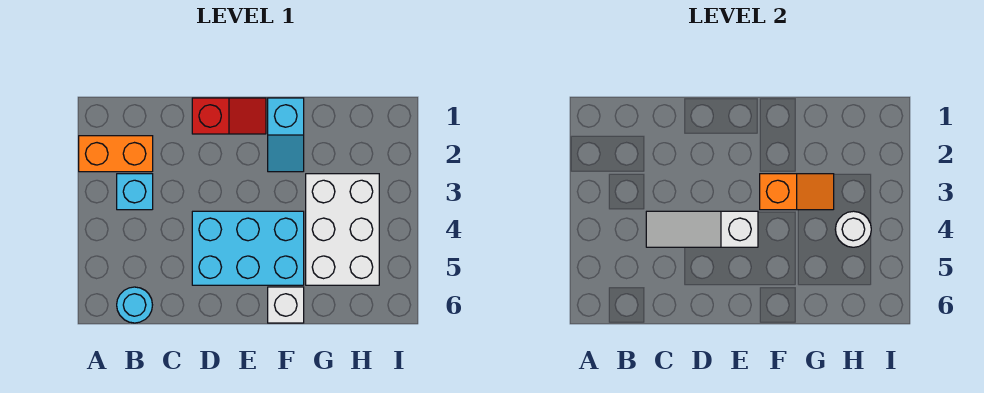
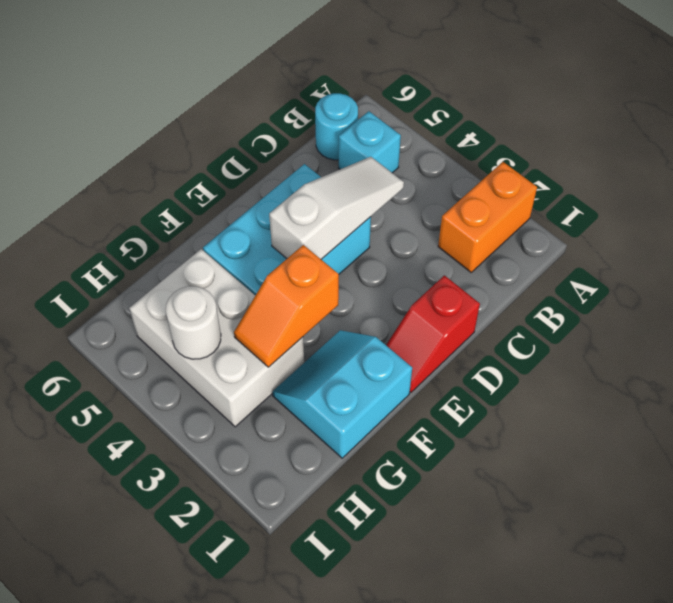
cyan brick B3 level 1 -> cyan brick B5 level 1
cyan slope F1:F2 level 1 top 1 -> cyan slope F1:G2 level 1 top 1
white brick F6 level 1 -> none

